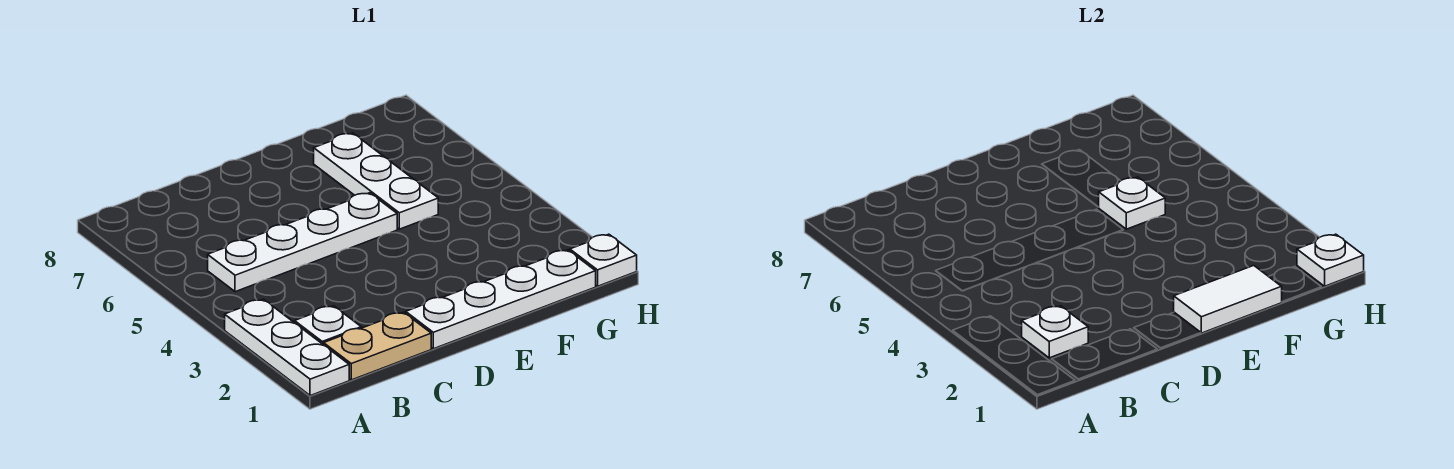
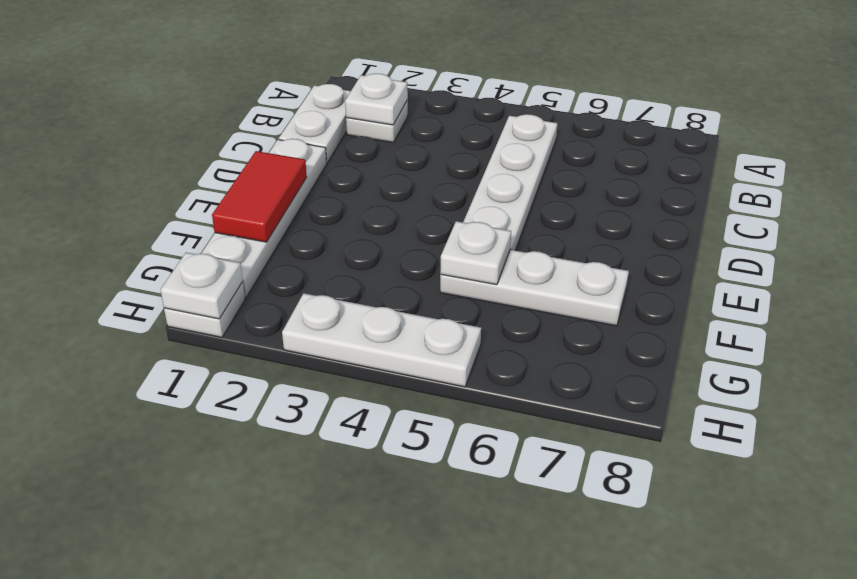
white plate A1:A3 level 1 -> white plate H3:H5 level 1
tan plate B1:C1 level 1 -> white plate B1:C1 level 1
white tile E1:F1 level 2 -> red tile E1:F1 level 2

